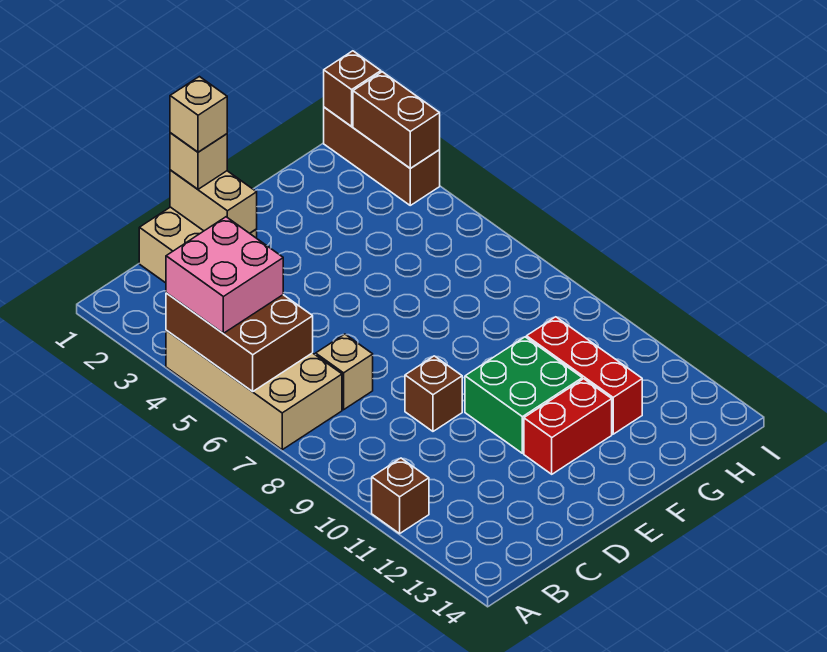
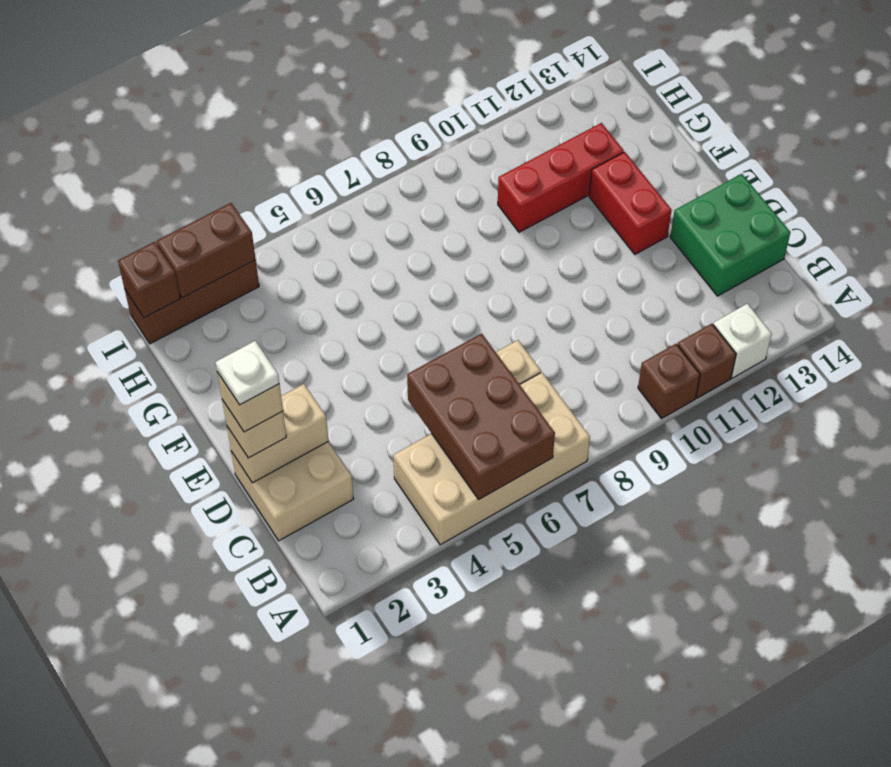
brown brick A4:B6 level 2 -> brown brick A5:C6 level 2
pink brick A4:B5 level 3 -> none
none -> white brick A12 level 1
none -> white plate D1 level 5
brown brick D9 level 1 -> brown brick A10 level 1
green brick E10:F11 level 1 -> green brick C13:D14 level 1

